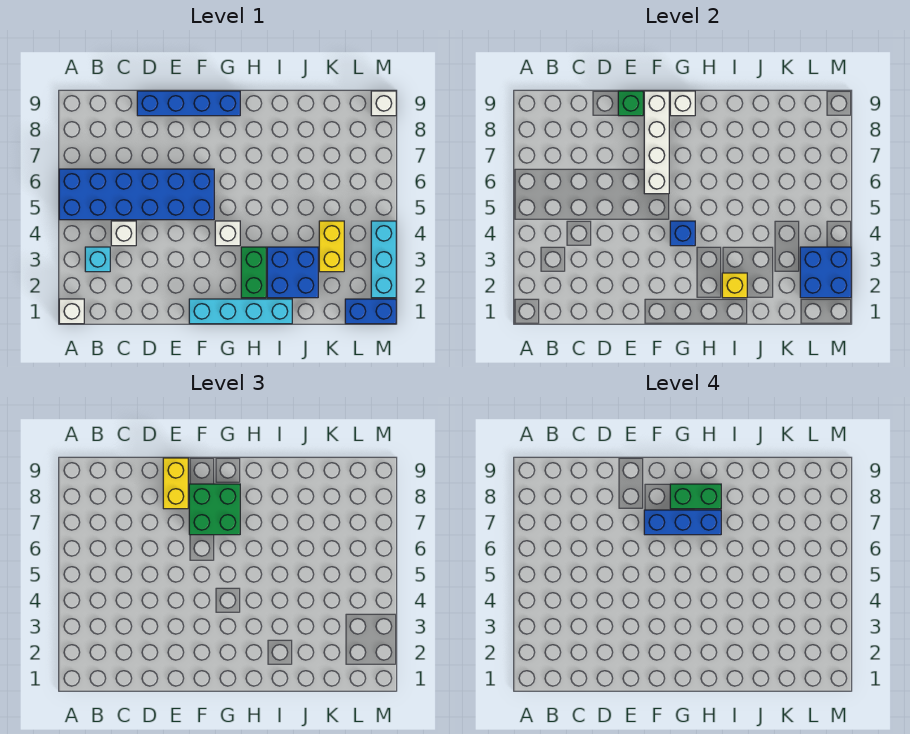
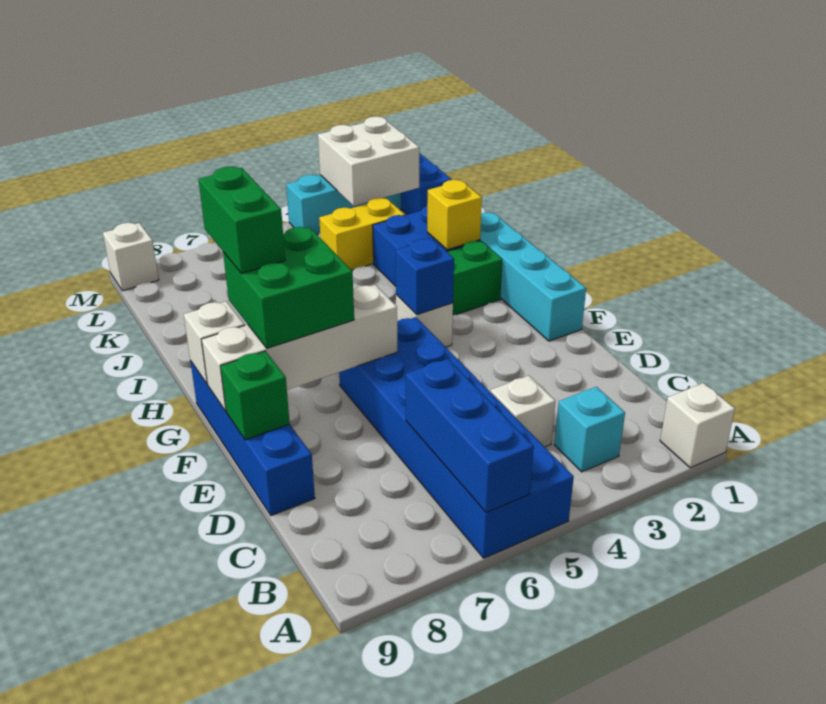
yellow brick E8:E9 level 3 -> none
blue brick F7:H7 level 4 -> blue brick A6:C6 level 2
blue brick L2:M3 level 2 -> white brick L2:M3 level 2

